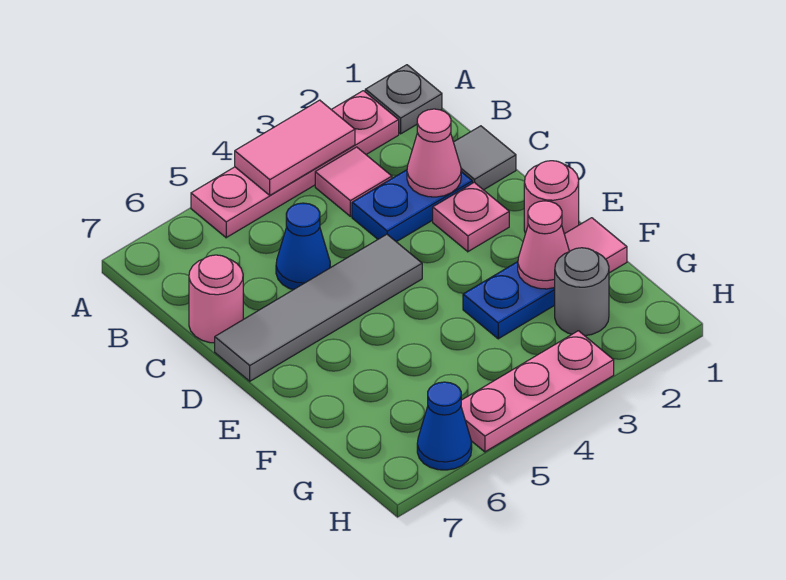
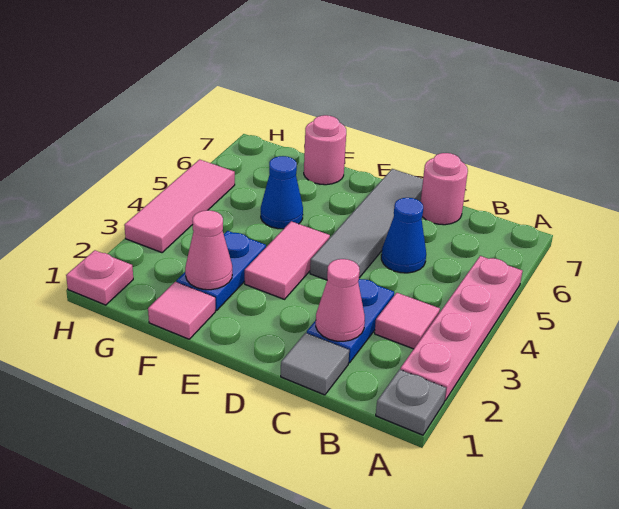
pink tile A3:A4 level 2 -> pink tile E3:E4 level 1
pink plate D2 level 1 -> pink plate H1 level 1
pink round brick E1 level 1 -> pink round brick F7 level 1
grey round brick G2 level 1 -> none
pink plate H3:H5 level 1 -> pink tile H3:H5 level 1
blue cone H6 level 1 -> blue cone F5 level 1

